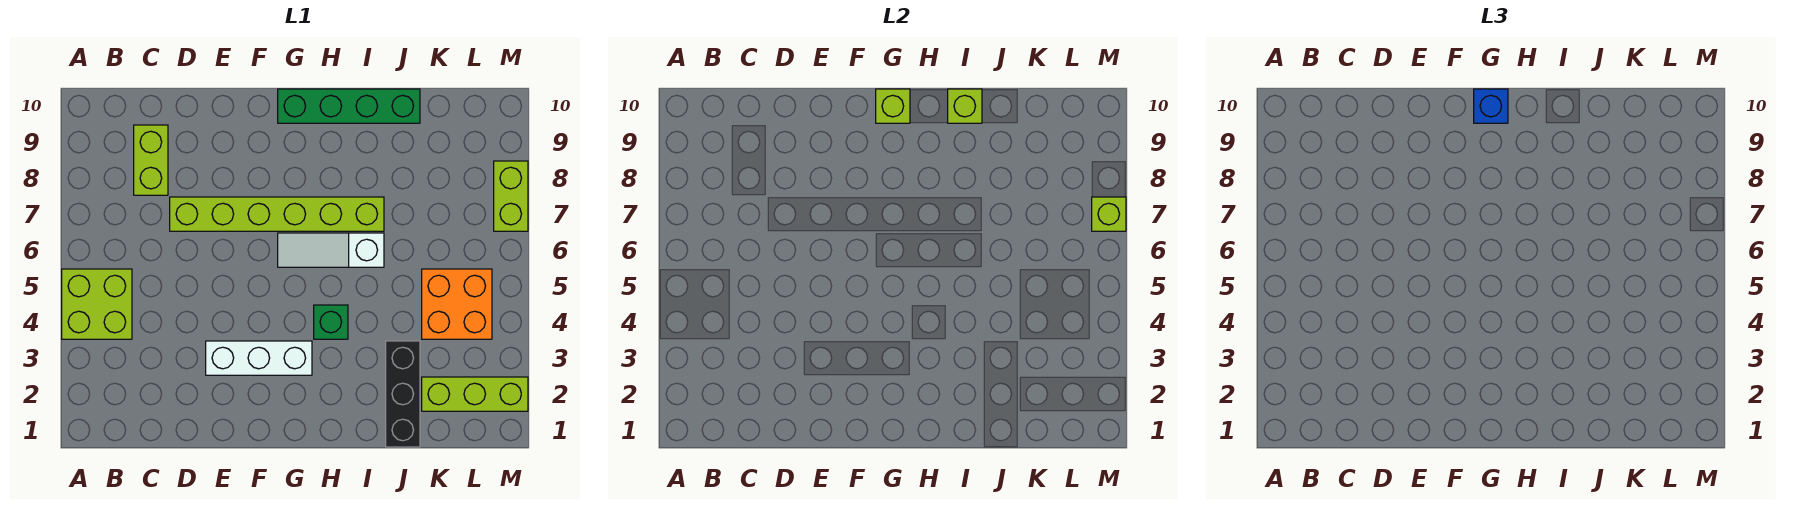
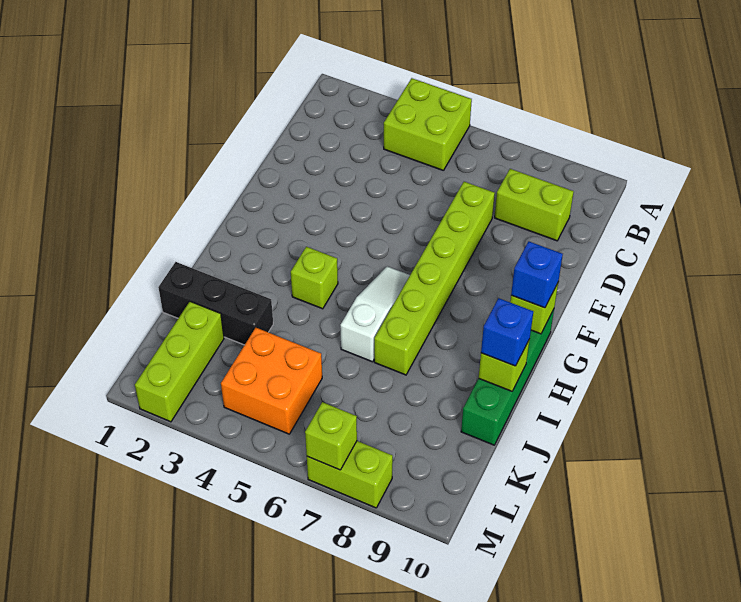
white brick E3:G3 level 1 -> none
green brick H4 level 1 -> lime brick H4 level 1
none -> blue brick I10 level 3

